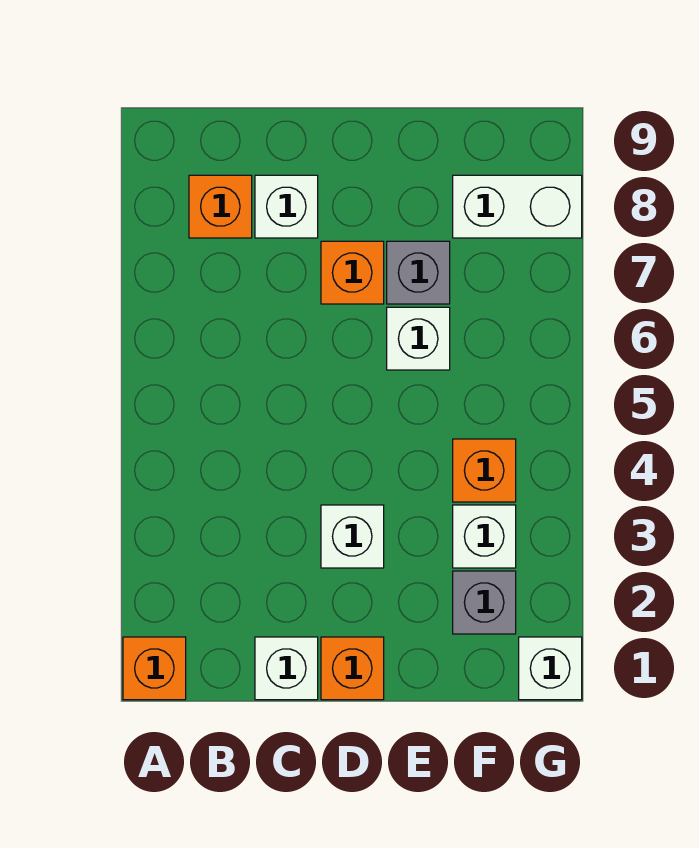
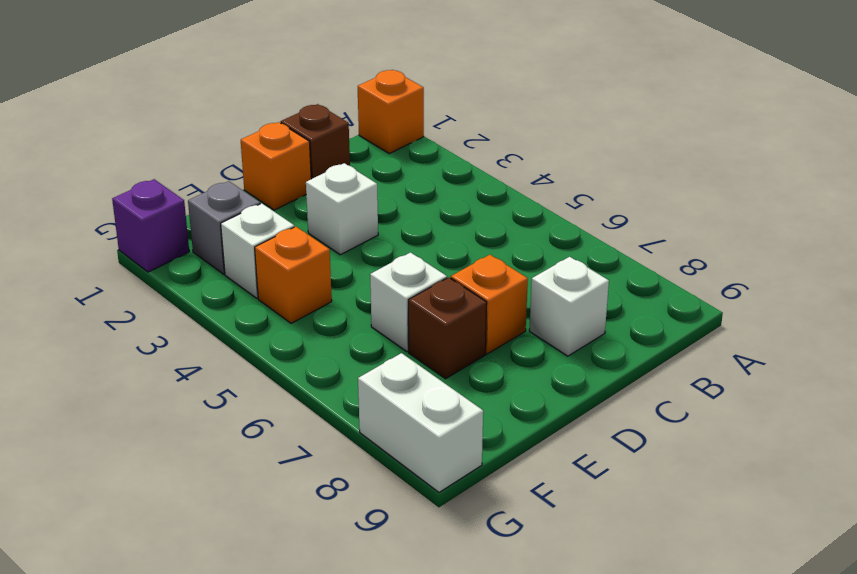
orange brick B8 level 1 -> none
white brick C1 level 1 -> brown brick C1 level 1
grey brick E7 level 1 -> brown brick E7 level 1
white brick F8:G8 level 1 -> white brick G8:G9 level 1
white brick G1 level 1 -> purple brick G1 level 1

